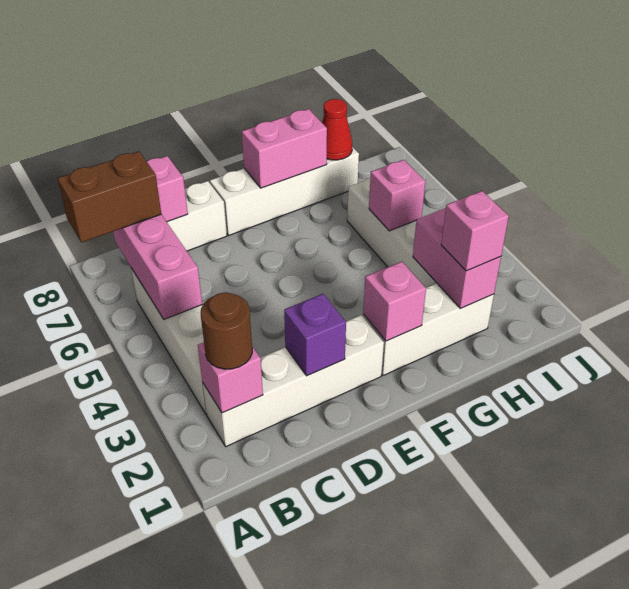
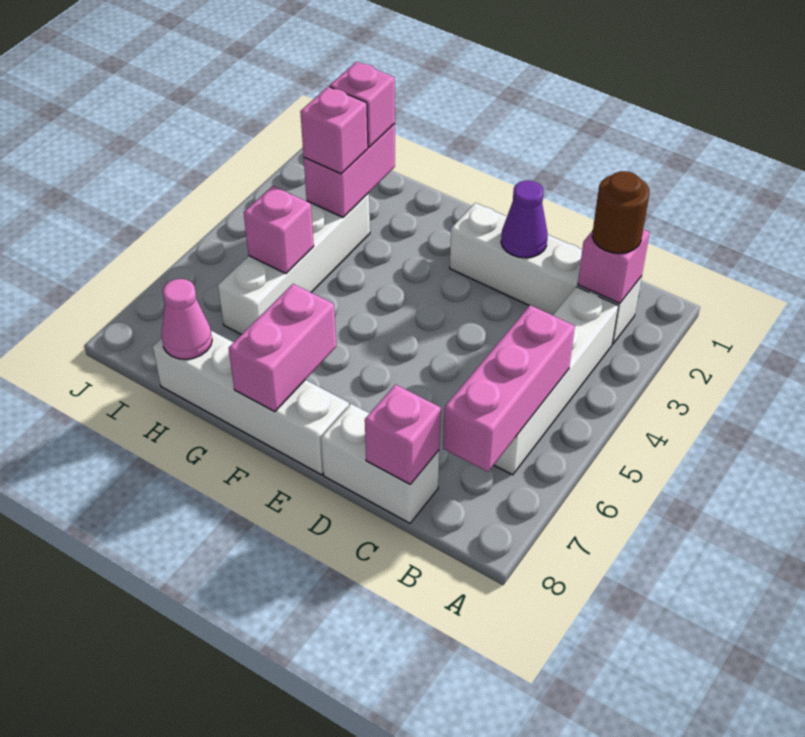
brown brick A7:B7 level 3 -> none
purple brick D2 level 2 -> purple cone D2 level 2
white brick F2:H2 level 1 -> none
pink brick F2 level 2 -> pink brick H3 level 3
pink brick F8:G8 level 2 -> pink brick F7:F8 level 2
red cone H8 level 2 -> pink cone H8 level 2

